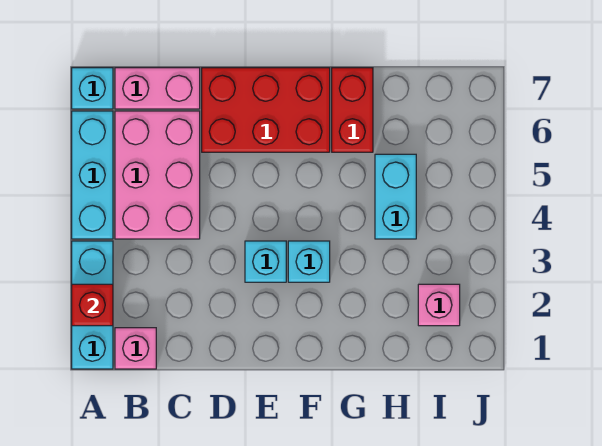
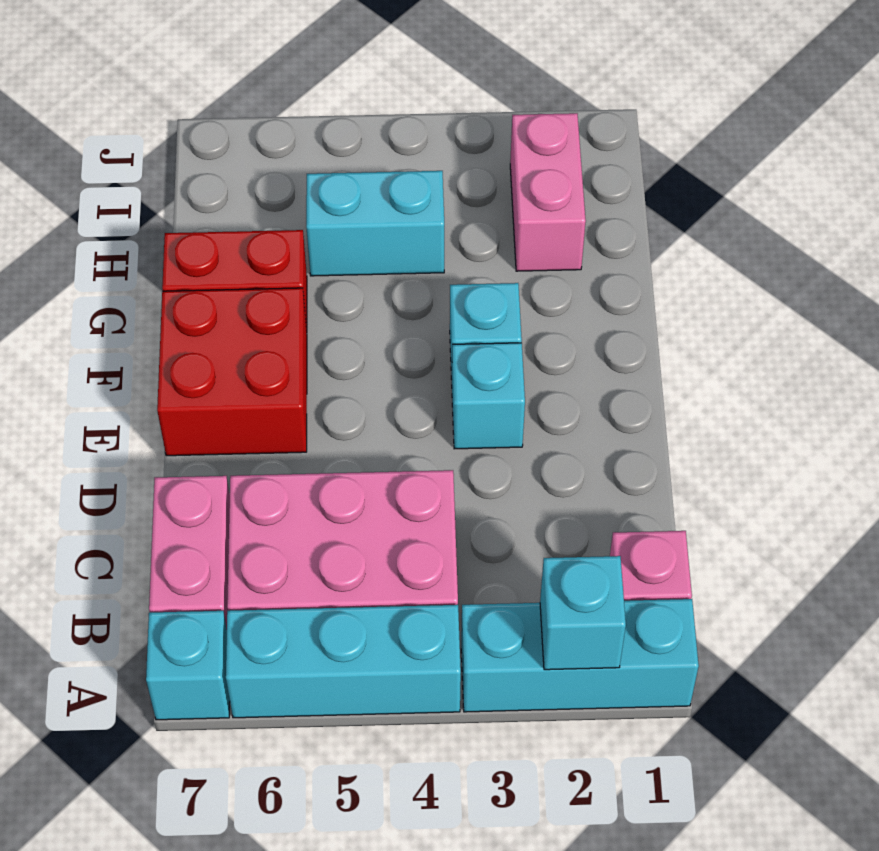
red brick A2 level 2 -> cyan brick A2 level 2
red brick D6:F7 level 1 -> red brick E6:F7 level 1
pink brick I2 level 1 -> pink brick H2:I2 level 1

